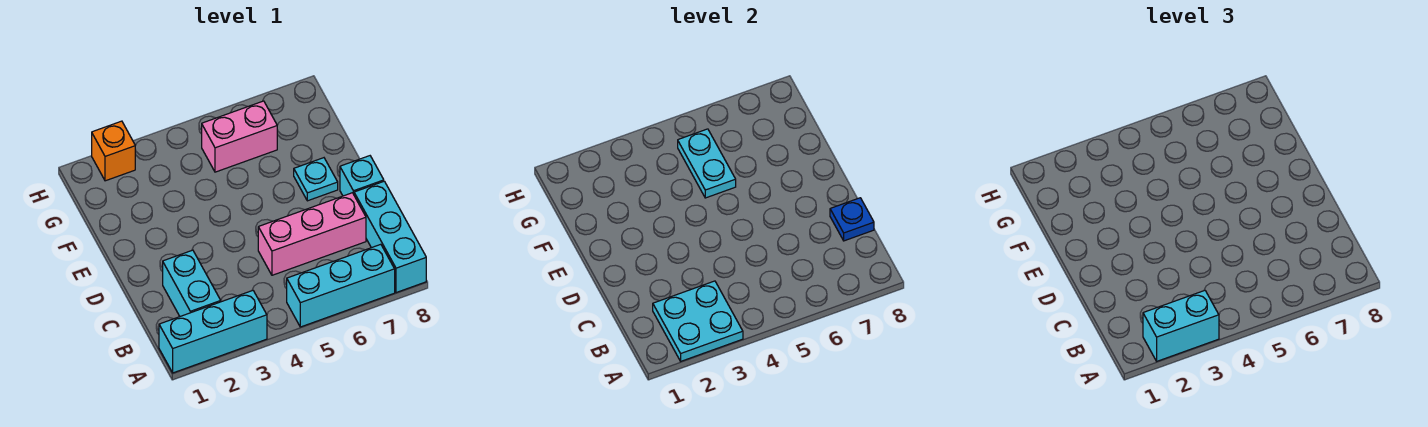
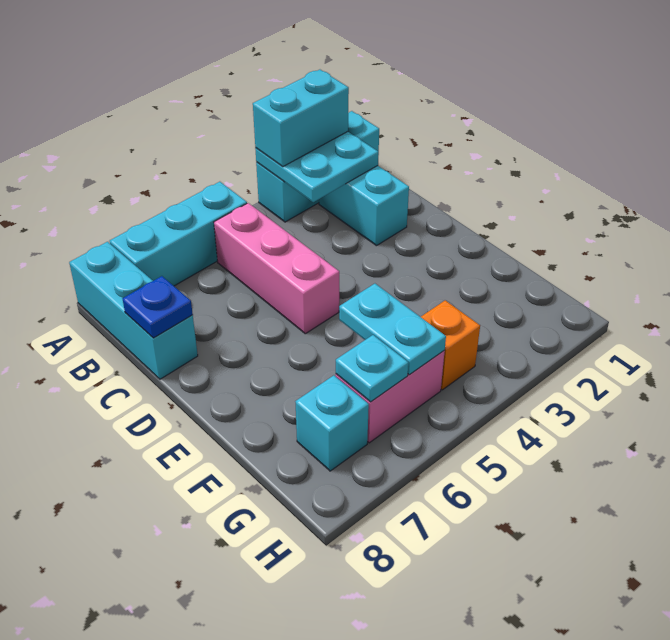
pink brick C5:C7 level 1 -> pink brick B5:D5 level 1
cyan brick D8 level 1 -> cyan brick G7 level 1
cyan plate E7 level 1 -> cyan plate G6 level 2
orange brick H2 level 1 -> orange brick G4 level 1

